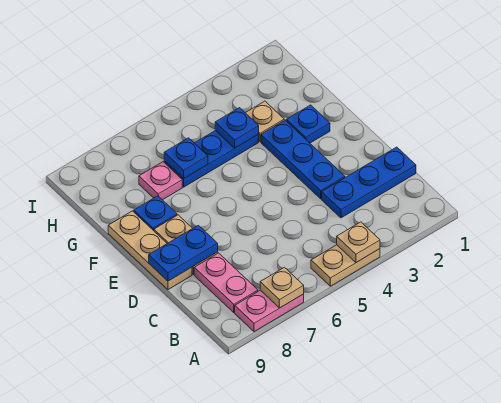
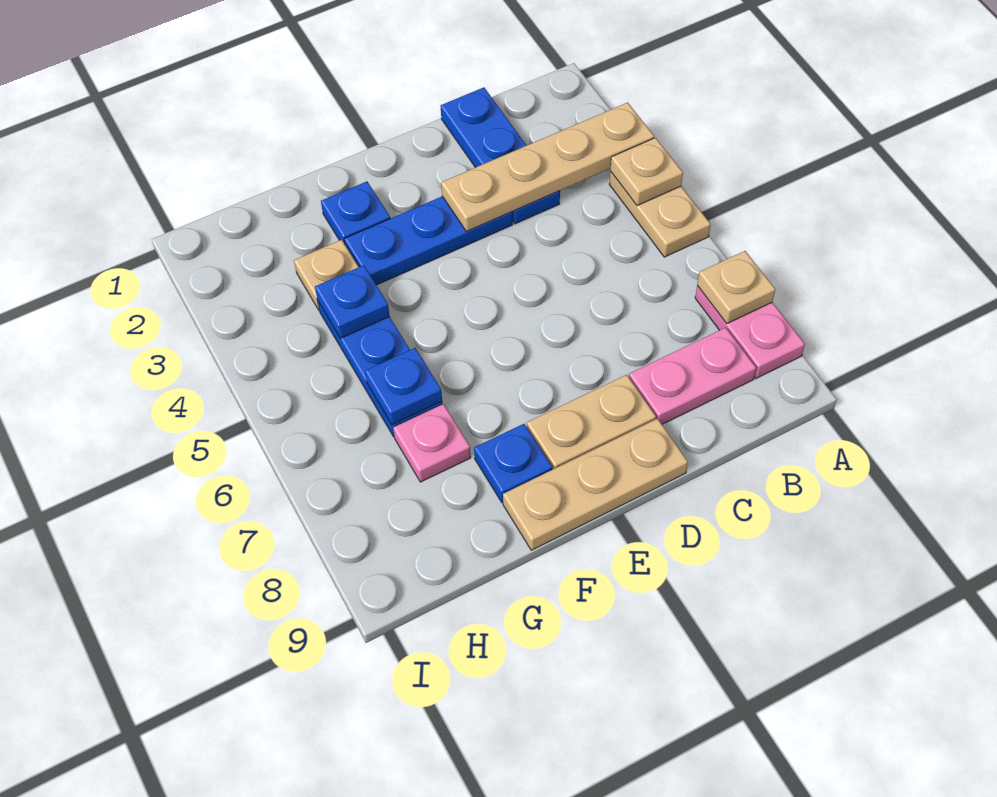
none -> tan plate A3:D3 level 2
blue plate D8:D9 level 2 -> none

